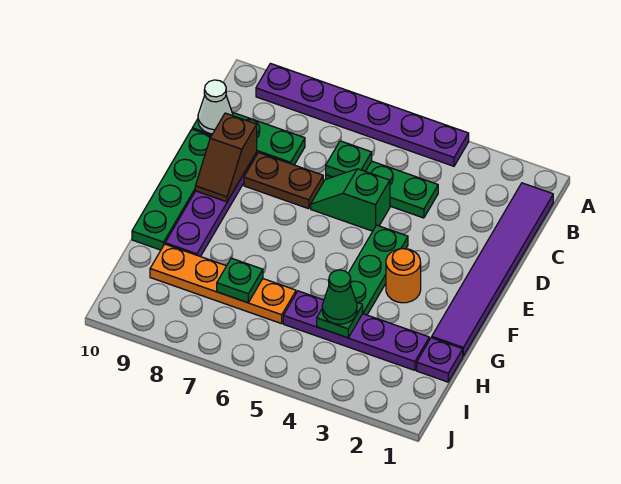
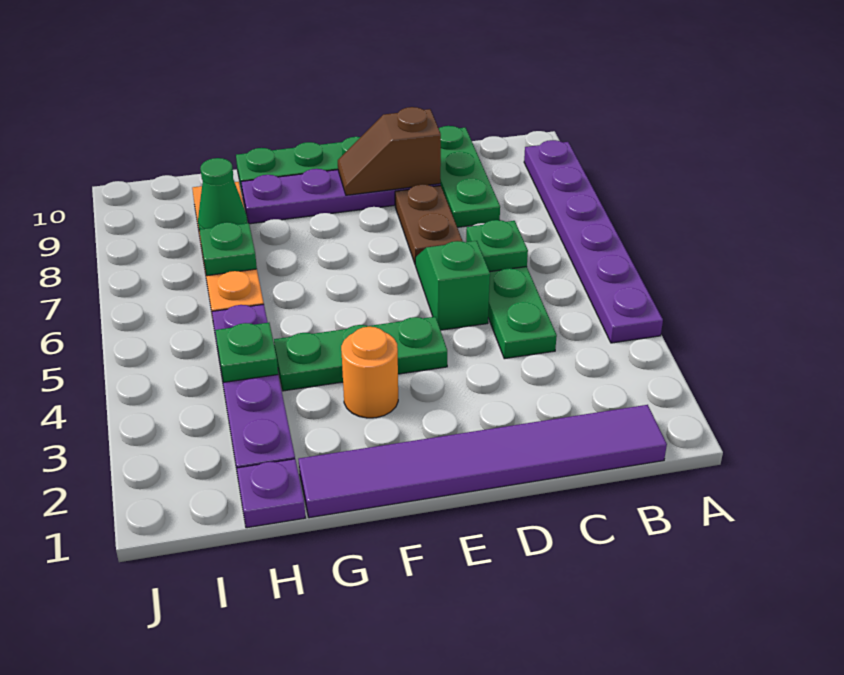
white cone C10 level 2 -> none
green cone H4 level 3 -> green cone H8 level 2

